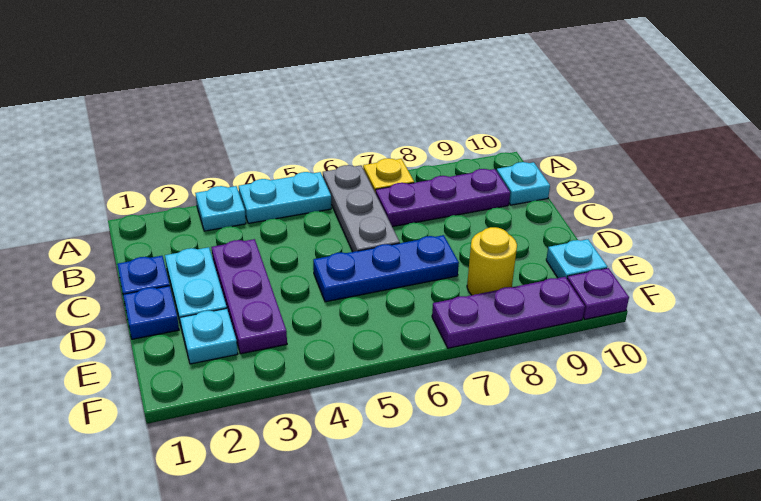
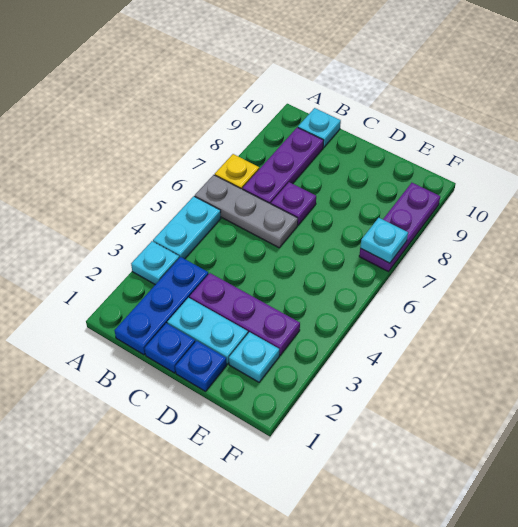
blue plate D5:D7 level 1 -> blue plate B1:B3 level 1
yellow round brick E8 level 1 -> none
cyan plate E10 level 1 -> cyan plate F7 level 2
purple plate F10 level 1 -> purple plate C7 level 1

